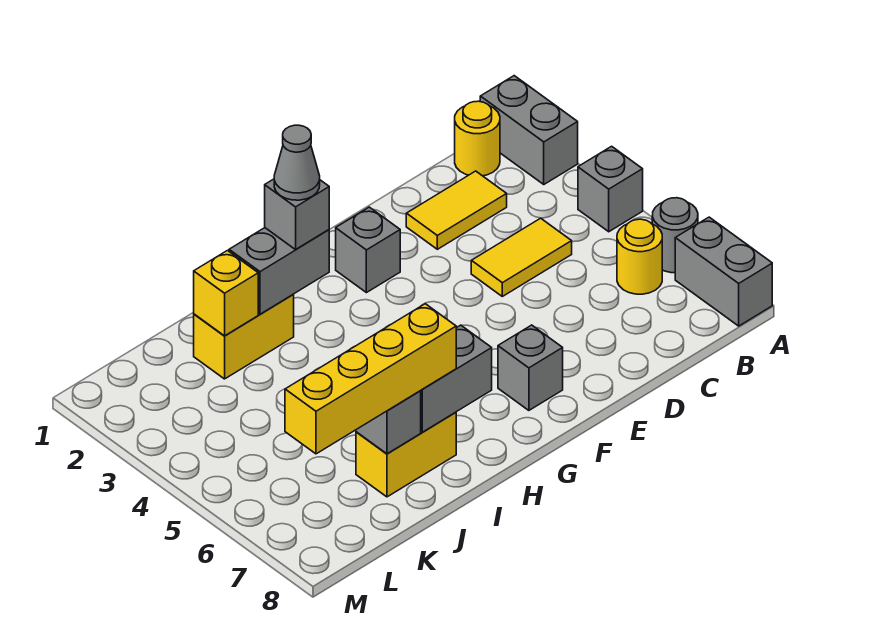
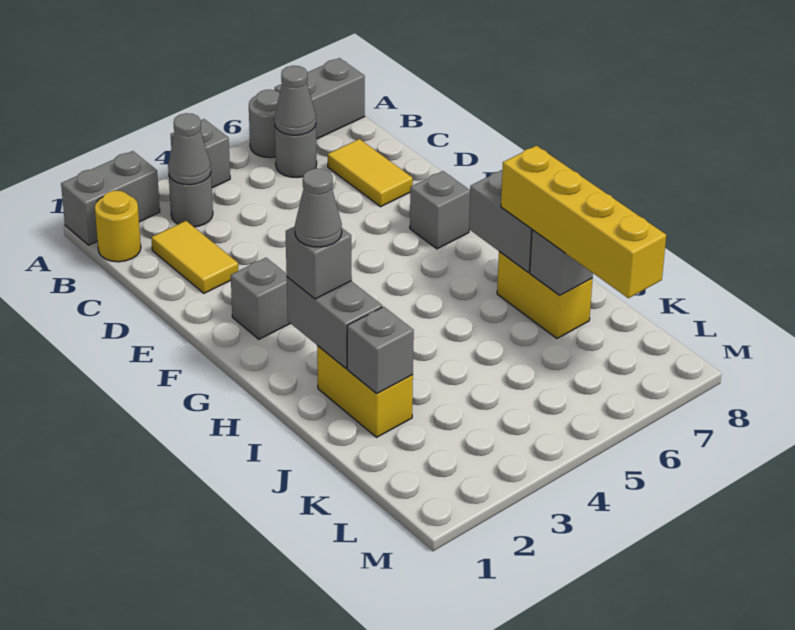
none -> grey round brick B3 level 1
none -> grey cone B3 level 2
yellow round brick B6 level 1 -> grey round brick B6 level 1
none -> grey cone B6 level 2
yellow tile C4:D4 level 1 -> yellow tile C7:D7 level 1
yellow brick J2 level 2 -> grey brick J2 level 2

